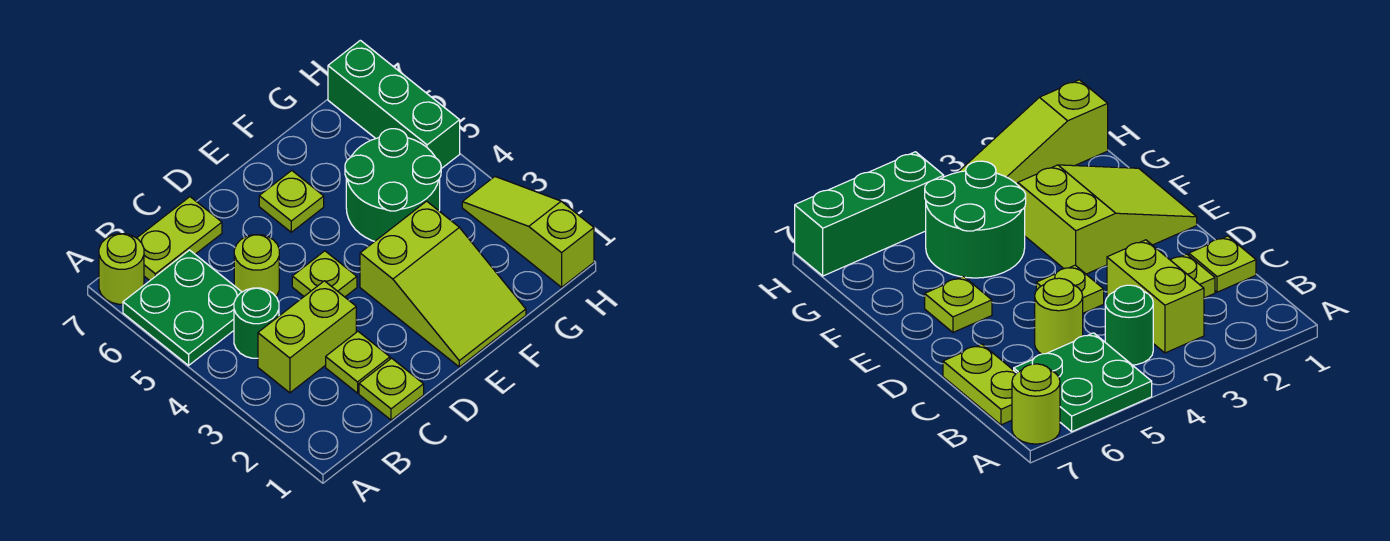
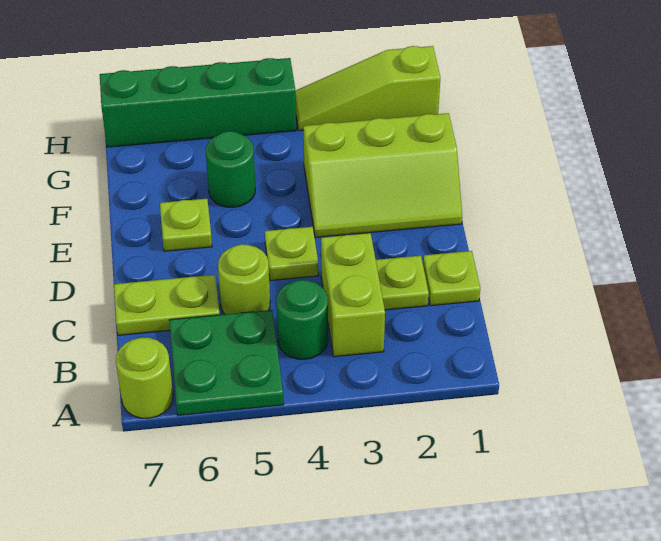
lime plate B7:C7 level 1 -> lime plate C6:C7 level 1
lime slope E1:F3 level 1 top 3 -> lime slope E1:F3 level 1 top F
green round brick F4:G5 level 1 -> green round brick F5 level 1
green brick H5:H7 level 1 -> green brick H4:H7 level 1

